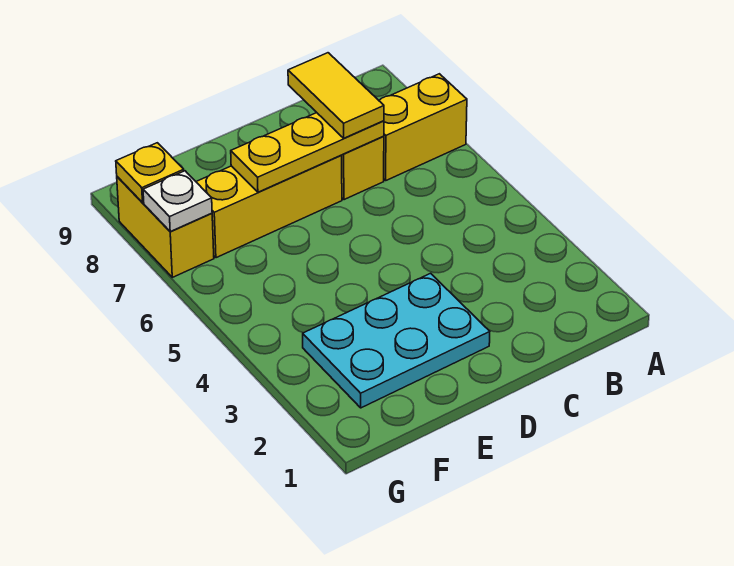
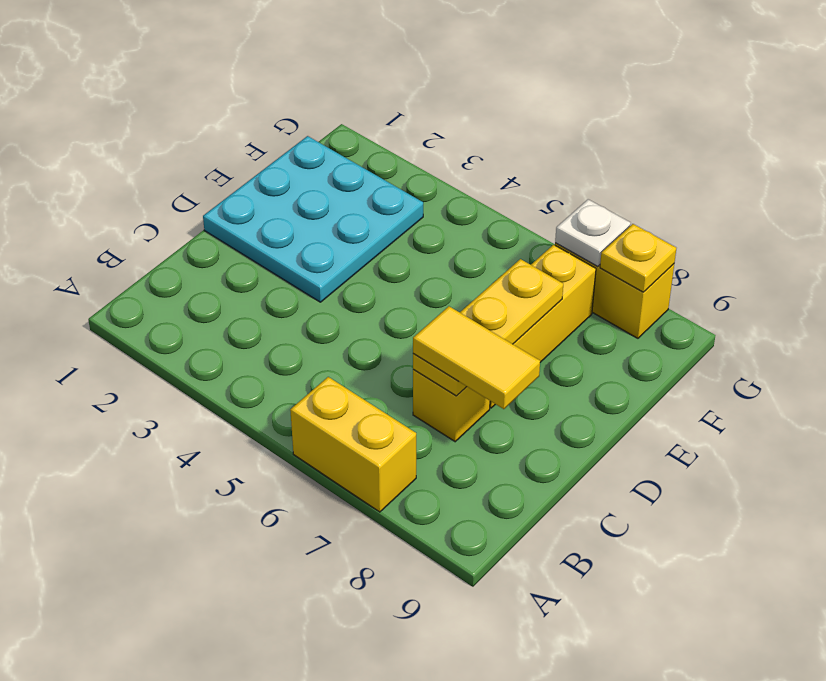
yellow brick A7:B7 level 1 -> yellow brick A6:A7 level 1
cyan plate D2:F3 level 1 -> cyan plate D1:F3 level 1

